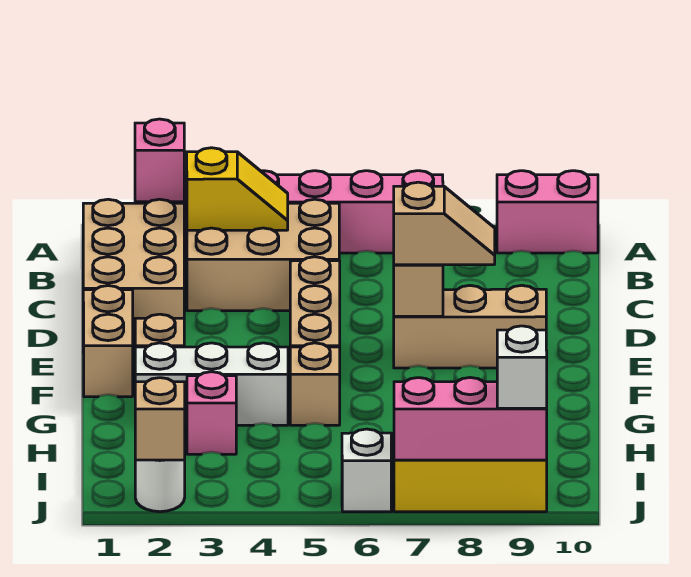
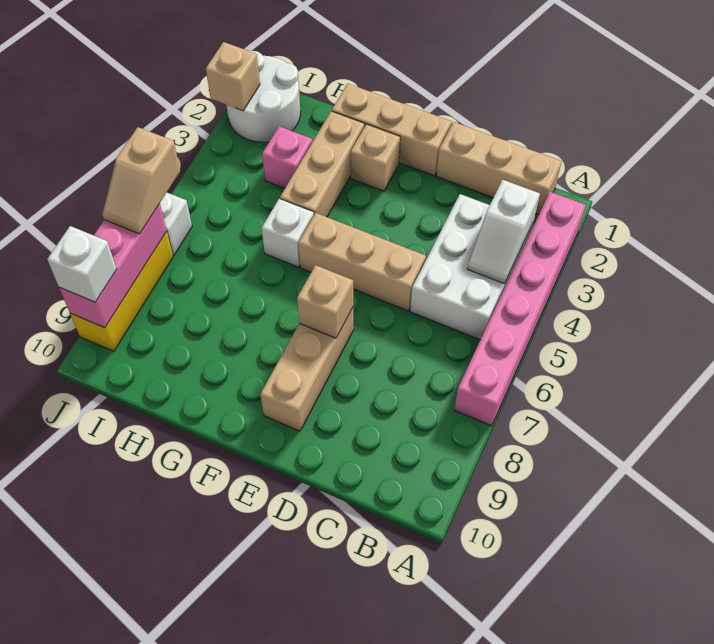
pink brick A2 level 2 -> none
pink brick A9:A10 level 1 -> none
tan brick B1:D2 level 1 -> tan brick B1:D1 level 1
tan brick B3:C5 level 1 -> white brick B3:C5 level 1
yellow slope B3:B4 level 2 top 3 -> white slope B3:B4 level 2 top 3
tan brick E1:F1 level 1 -> tan brick E1:G1 level 1
tan slope E7:E8 level 3 top 7 -> tan slope J6:J7 level 3 top 6
white brick G2:G4 level 1 -> tan brick G2:G4 level 1
tan brick G5 level 1 -> white brick G5 level 1
white round brick J2 level 1 -> white round brick I1:J2 level 1

